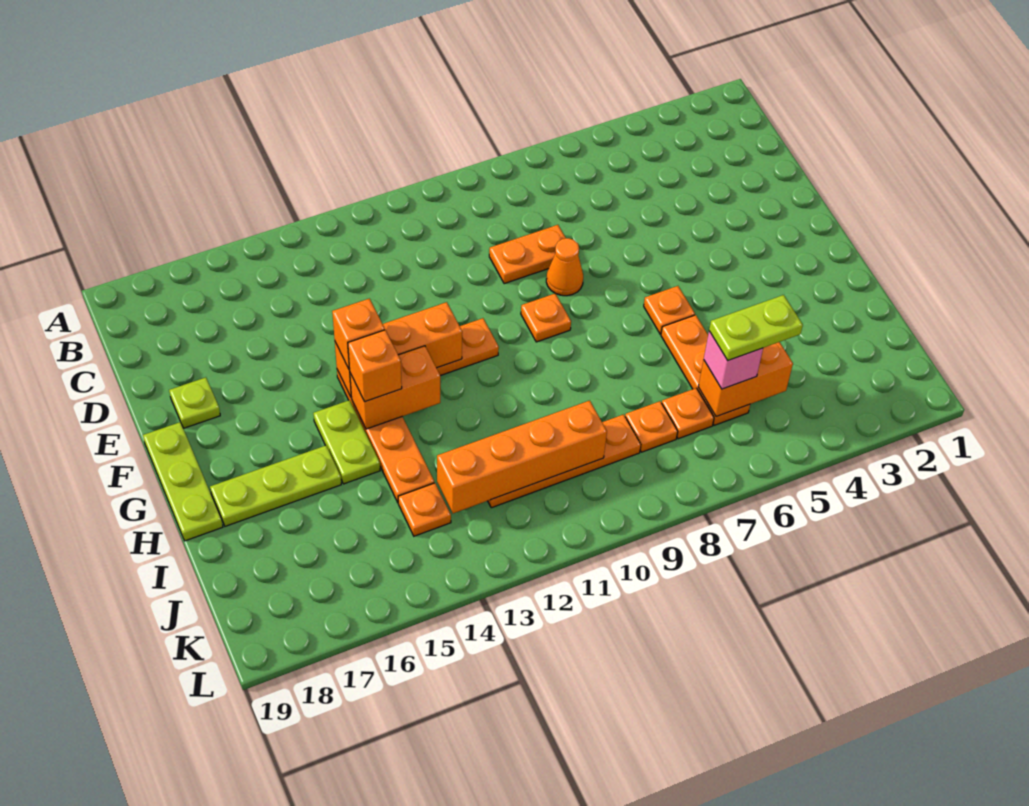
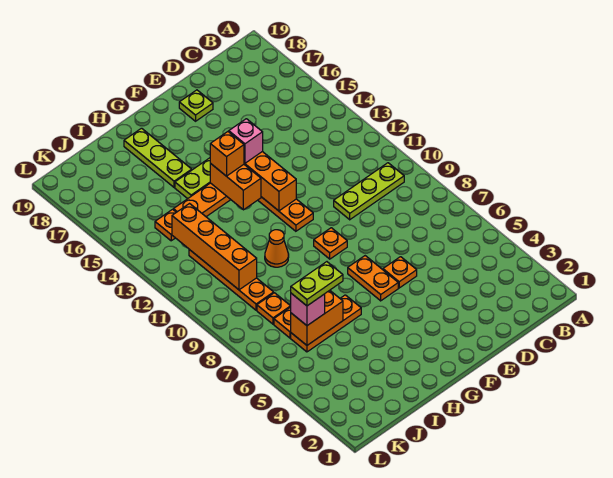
orange plate D8:D9 level 1 -> orange plate F6:F7 level 1
orange cone E8 level 1 -> orange cone H10 level 1
orange brick F14 level 3 -> pink brick F14 level 3
lime plate F19:H19 level 1 -> lime plate B10:D10 level 1
orange plate G6 level 1 -> orange plate E6 level 1
orange brick J5:J6 level 2 -> orange brick I6:J6 level 2
lime plate J5:J6 level 4 -> lime plate I6:J6 level 4

